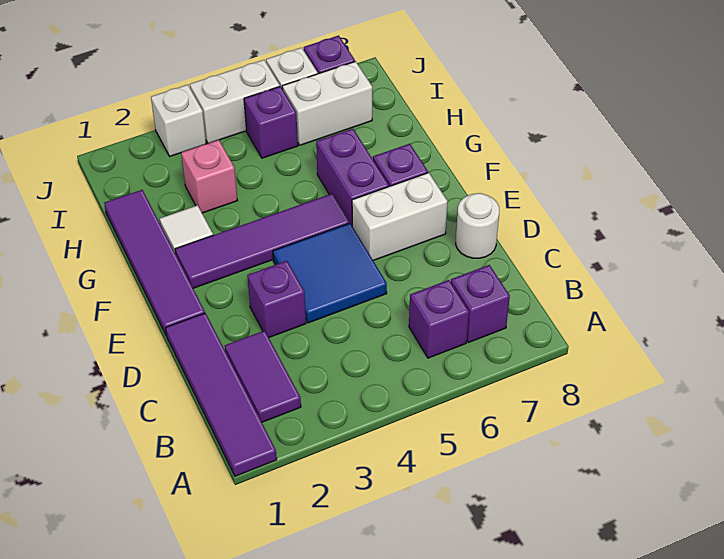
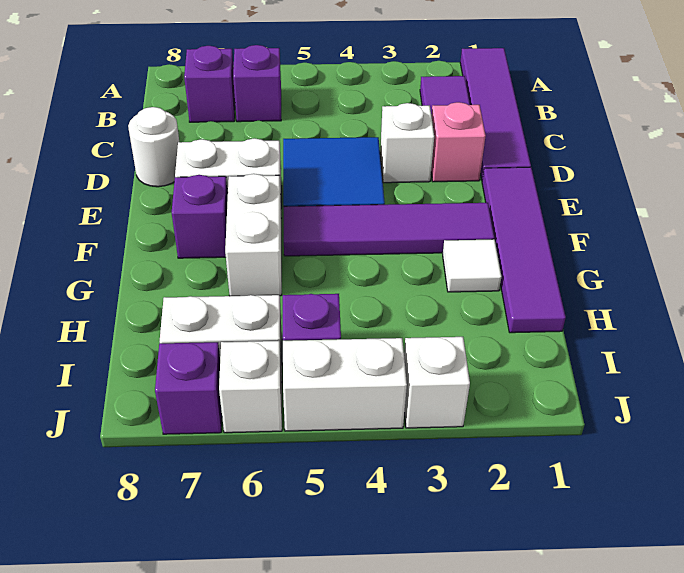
purple brick D3 level 1 -> white brick D3 level 1
purple brick F6:G6 level 1 -> white brick F6:G6 level 1
pink brick H3 level 1 -> pink brick D2 level 1

